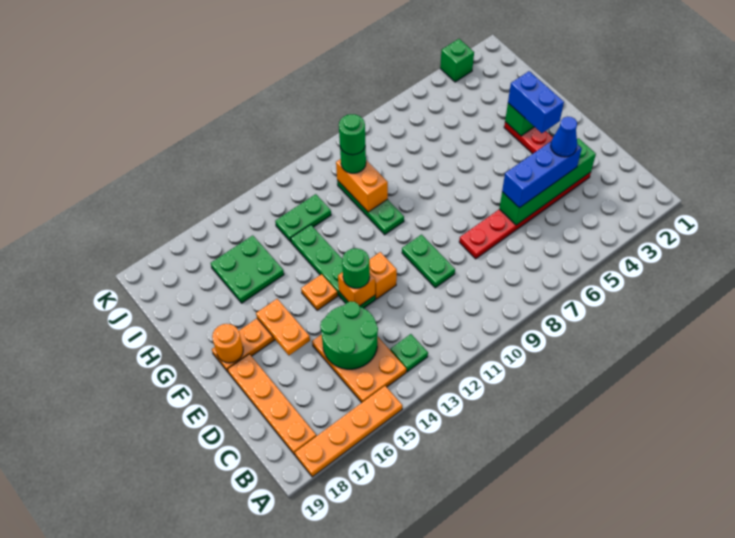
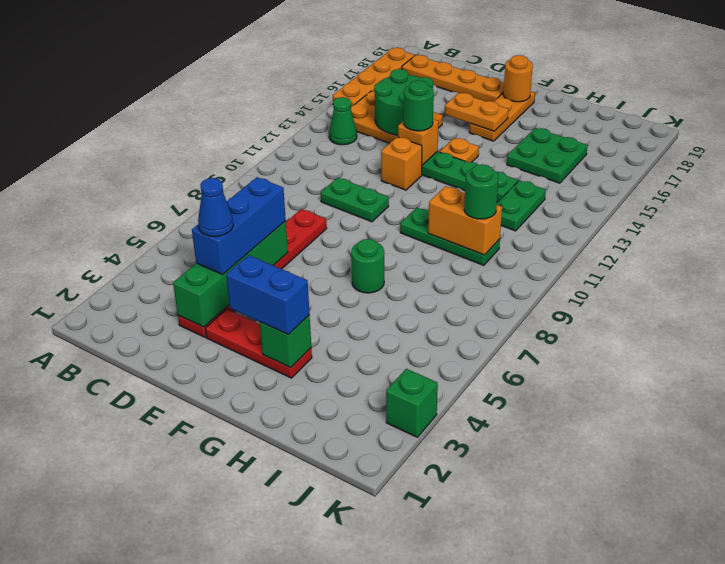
green plate B13 level 1 -> green cone B13 level 1
green round brick I10 level 4 -> green round brick G7 level 1

